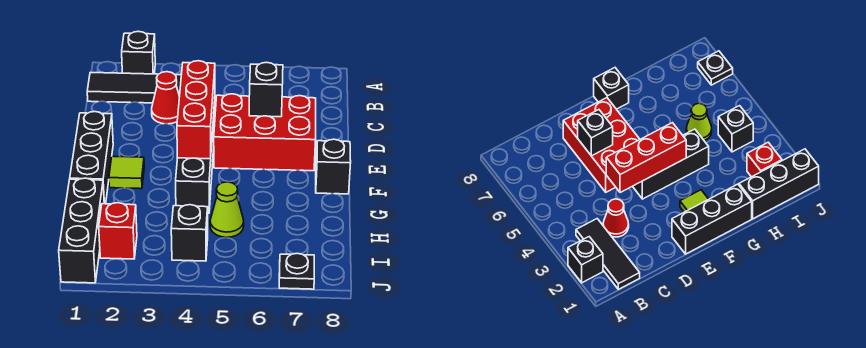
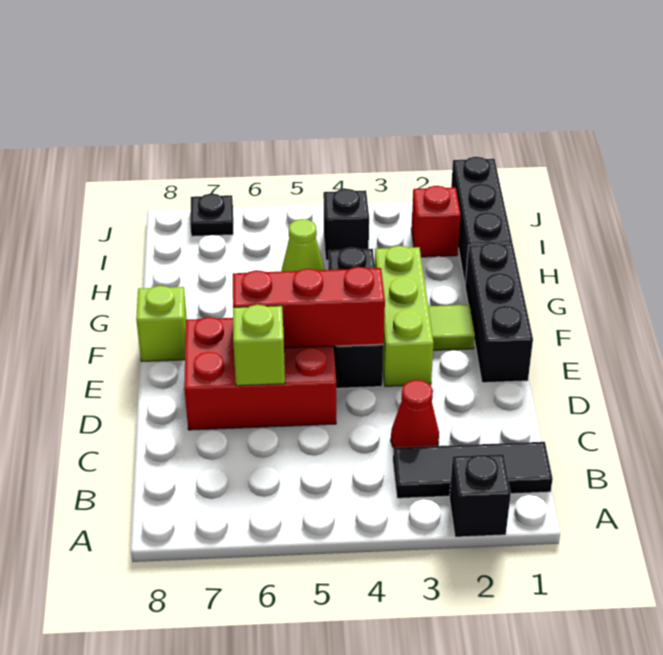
red brick D4:F4 level 2 -> red brick E4:E6 level 2
black brick D6 level 2 -> lime brick D6 level 2
none -> lime brick E3:G3 level 1
black brick F8 level 1 -> lime brick F8 level 1

